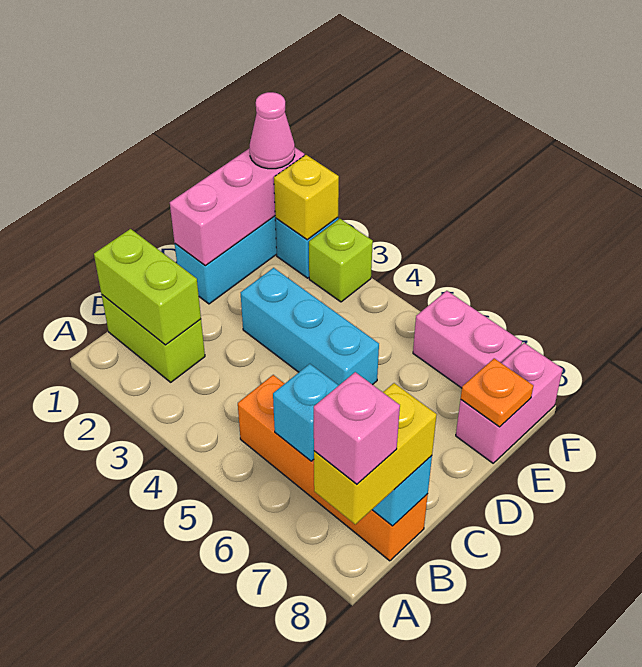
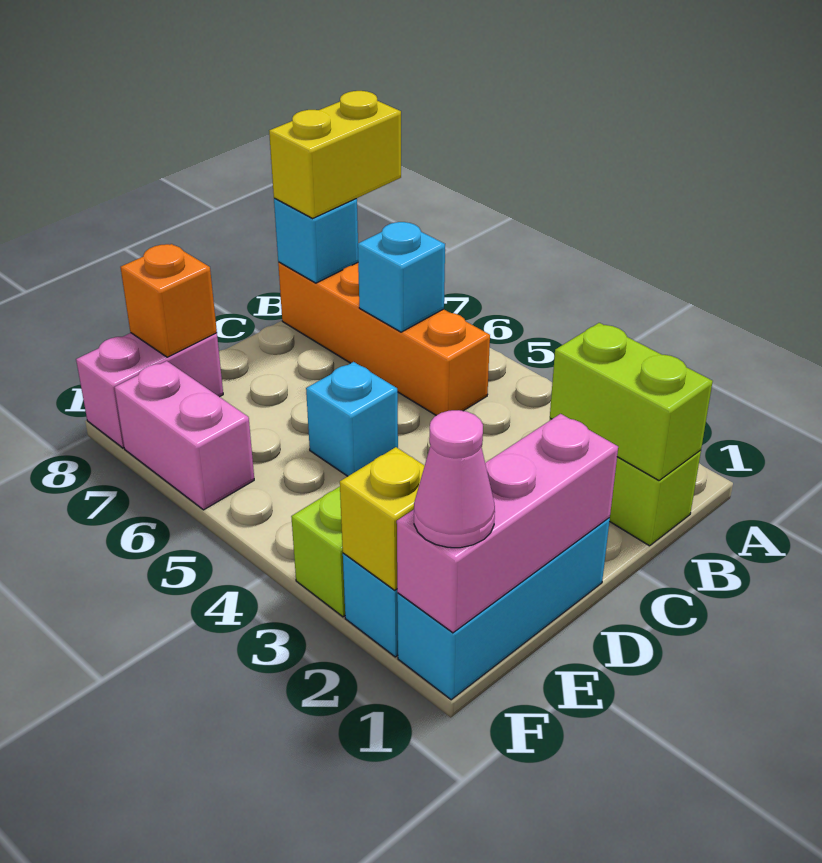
pink brick A8 level 4 -> none
cyan brick D3:D5 level 1 -> cyan brick D5 level 1
orange plate E8 level 2 -> orange brick E8 level 2

